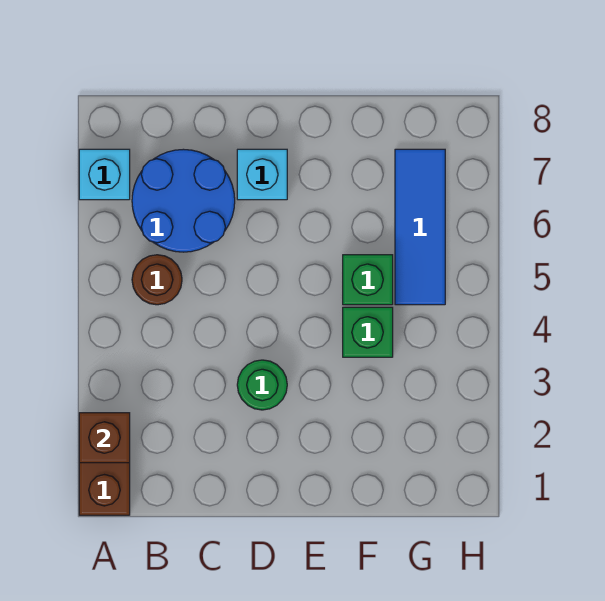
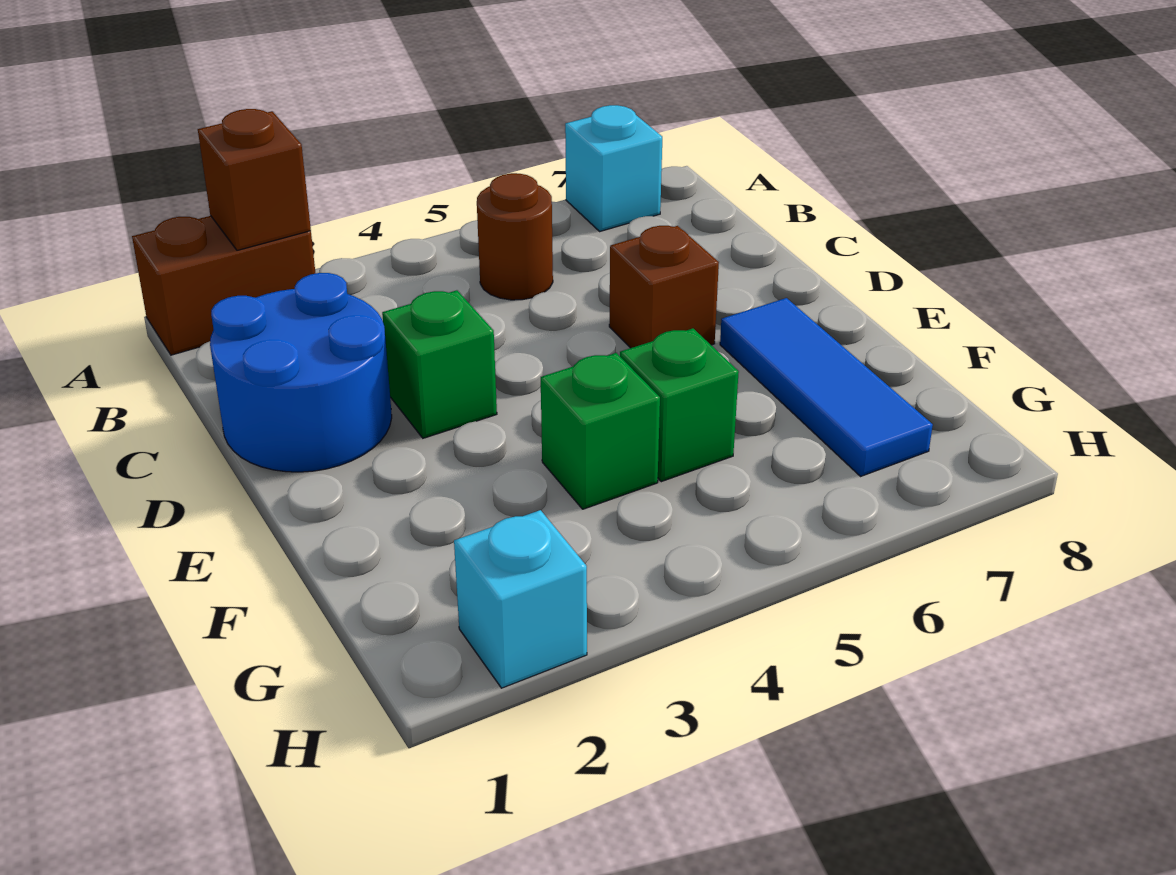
blue round brick B6:C7 level 1 -> blue round brick C1:D2 level 1
green round brick D3 level 1 -> green brick D3 level 1
none -> brown brick D6 level 1
cyan brick D7 level 1 -> cyan brick H2 level 1
blue tile G5:G7 level 1 -> blue tile E7:G7 level 1

